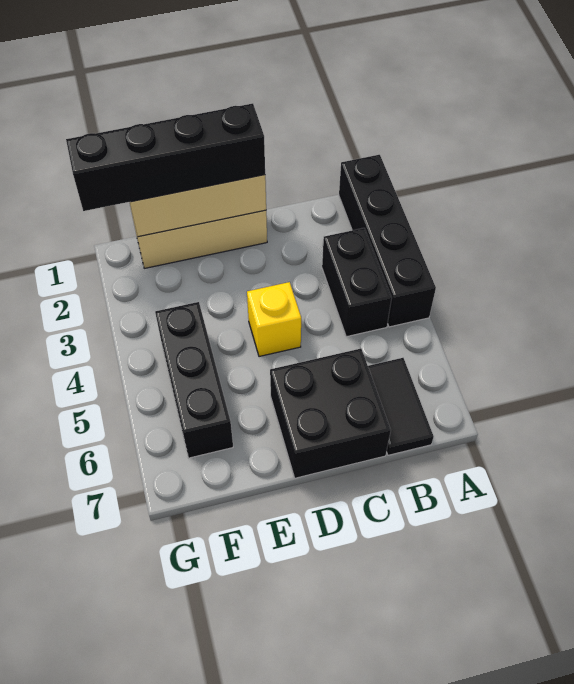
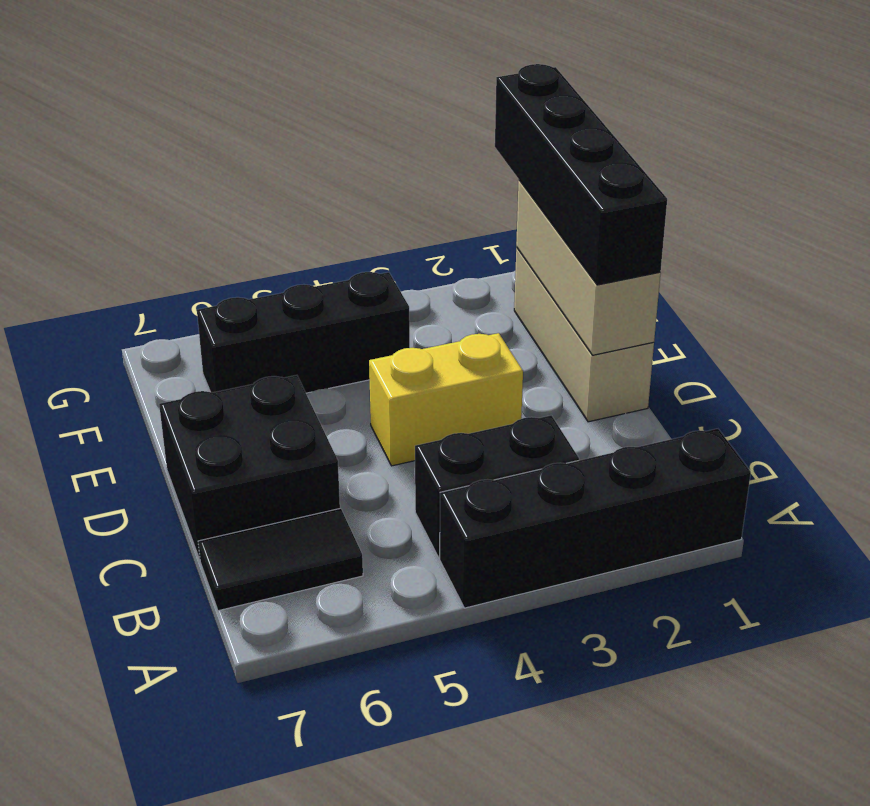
yellow brick D4 level 1 -> yellow brick D3:D4 level 1

